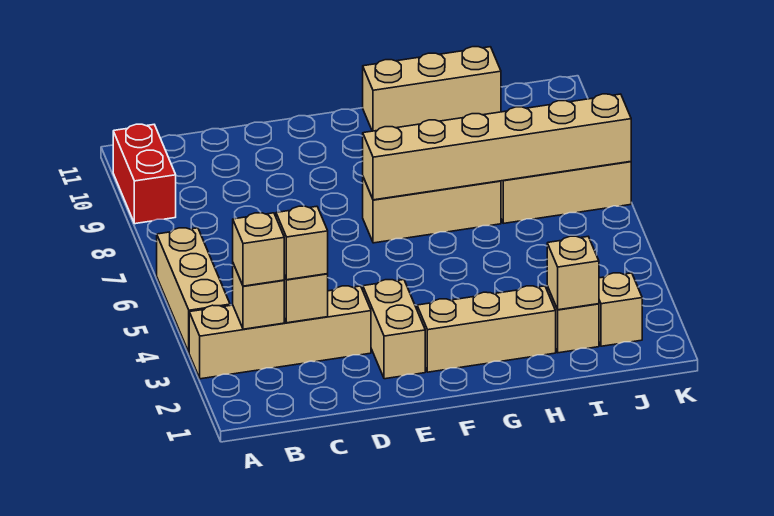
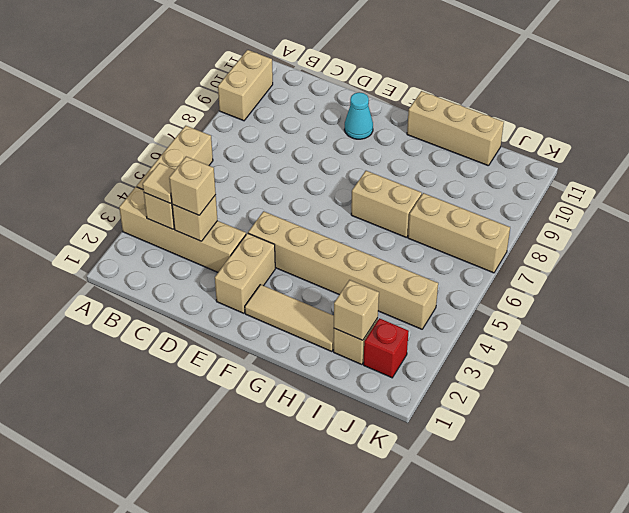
red brick A9:A10 level 1 -> tan brick A9:A10 level 1
tan brick B3 level 3 -> tan tile B3 level 3
none -> cyan cone E10 level 1
tan brick F2:H2 level 1 -> tan tile F2:H2 level 1
tan brick F7:H7 level 1 -> tan brick G7:H7 level 1
tan brick F7:K7 level 2 -> tan brick E4:J4 level 1
tan brick J2 level 1 -> red brick J2 level 1

